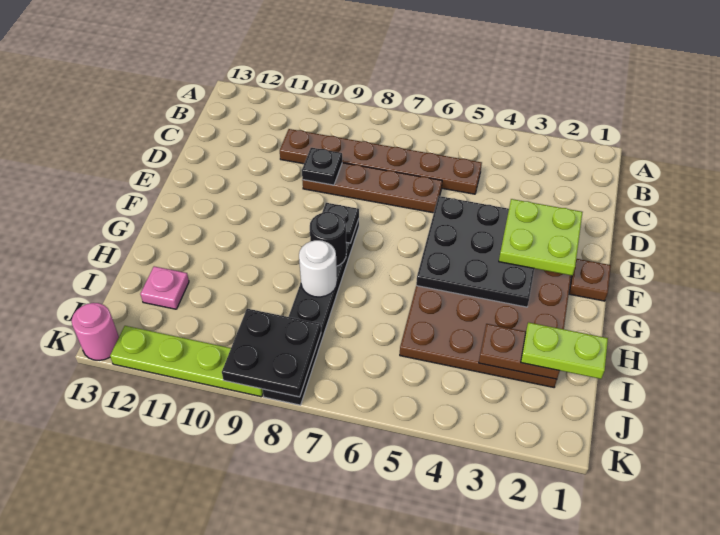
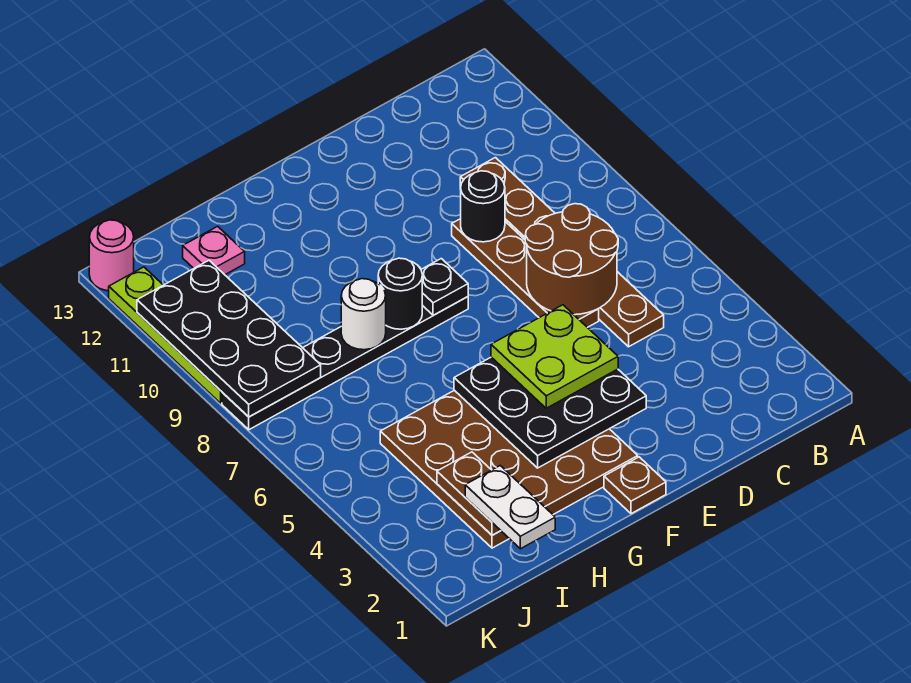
none -> brown round brick C6:D7 level 2
black plate D9 level 2 -> black round brick D9 level 2
lime plate E2:F3 level 3 -> lime plate E4:F5 level 3
lime plate I1:I2 level 3 -> white plate I1:I2 level 3
black plate J8:K9 level 2 -> black plate J8:K11 level 2

